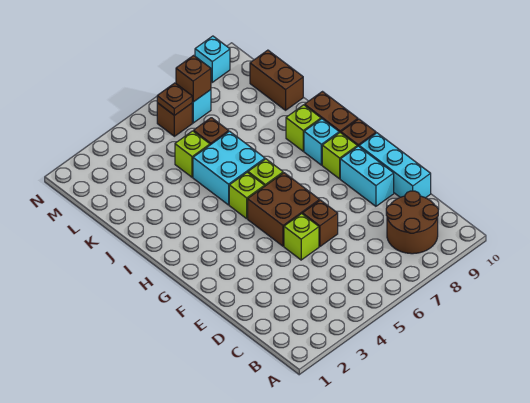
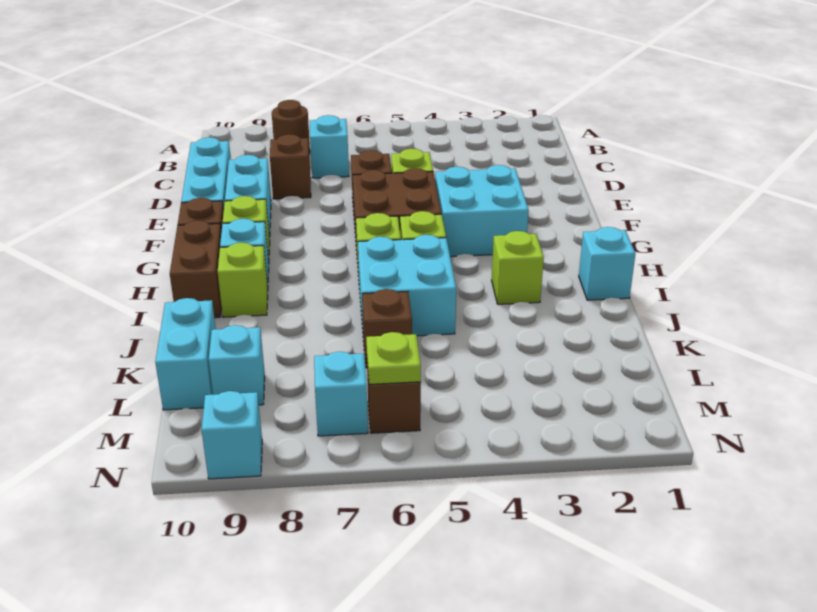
brown round brick B8:C9 level 1 -> brown round brick B8 level 1
none -> cyan brick C7 level 1
none -> cyan brick F3:G4 level 1
none -> cyan brick I1 level 1
lime brick K5 level 1 -> lime brick I3 level 1
brown brick K10:L10 level 1 -> cyan brick K10:L10 level 1
none -> cyan brick L9 level 1
brown plate M6 level 2 -> lime plate M6 level 2
brown brick M7 level 2 -> brown brick D8 level 1

